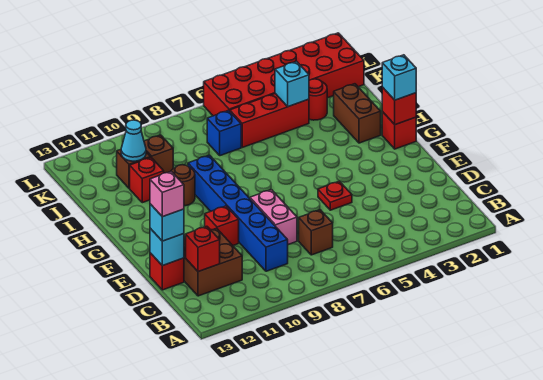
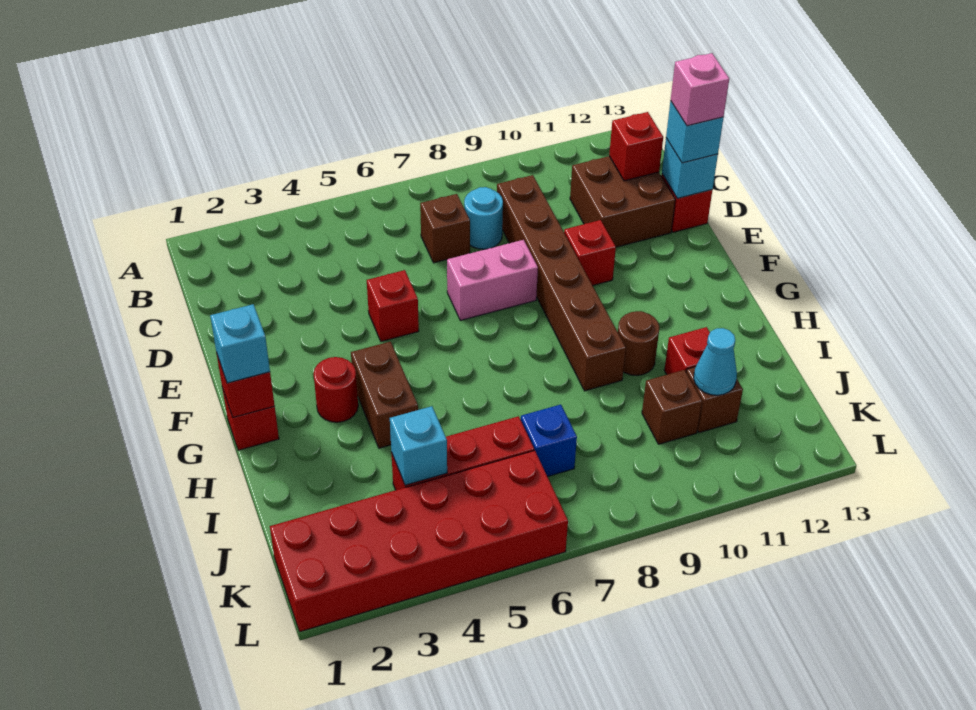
none -> cyan round brick C8 level 1
blue brick C9:H9 level 1 -> brown brick C9:H9 level 1
pink brick D8:E8 level 1 -> pink brick E7:E8 level 1
red plate E5 level 1 -> red brick E5 level 1
brown brick H2:I2 level 1 -> brown brick G4:H4 level 1
red round brick J3 level 1 -> red round brick G3 level 1

